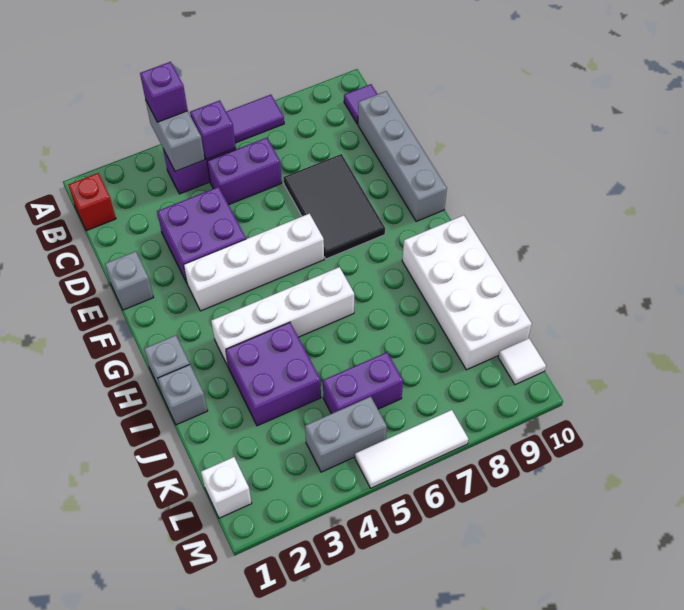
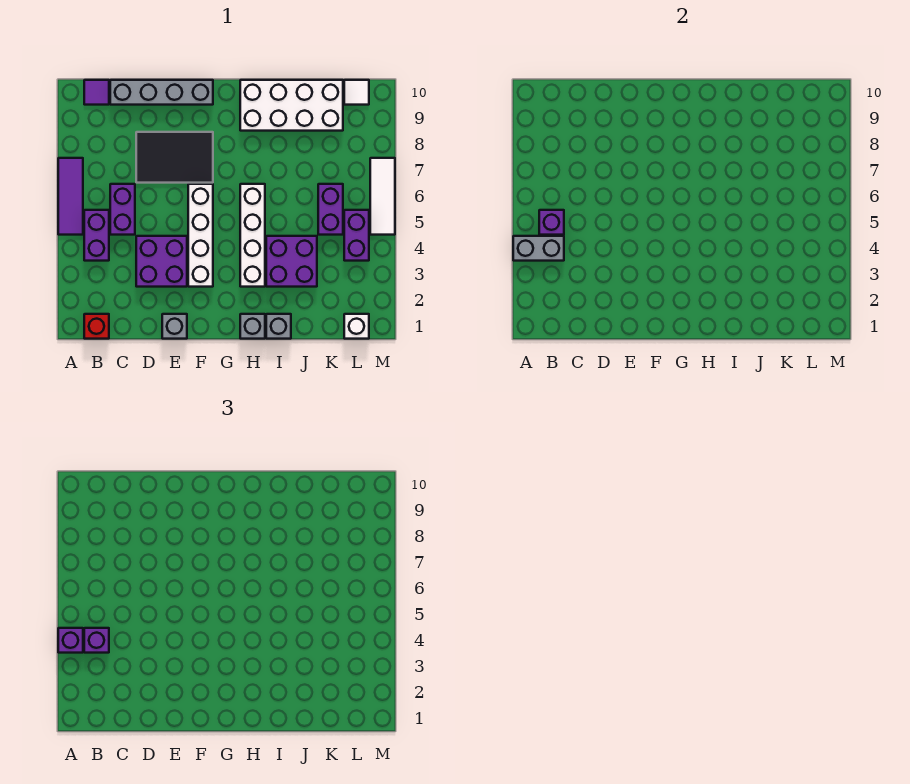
none -> purple brick B4 level 3
grey brick L4:L5 level 1 -> purple brick L4:L5 level 1

